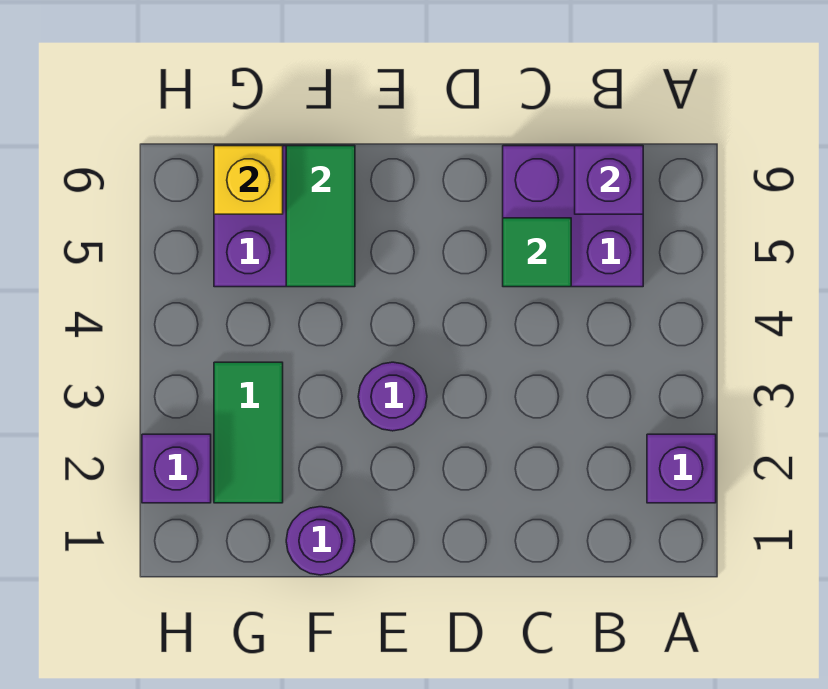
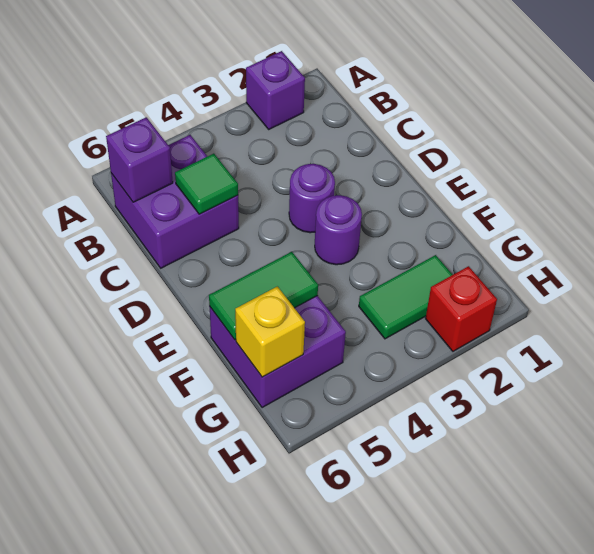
purple round brick F1 level 1 -> purple round brick D3 level 1
purple brick H2 level 1 -> red brick H2 level 1

